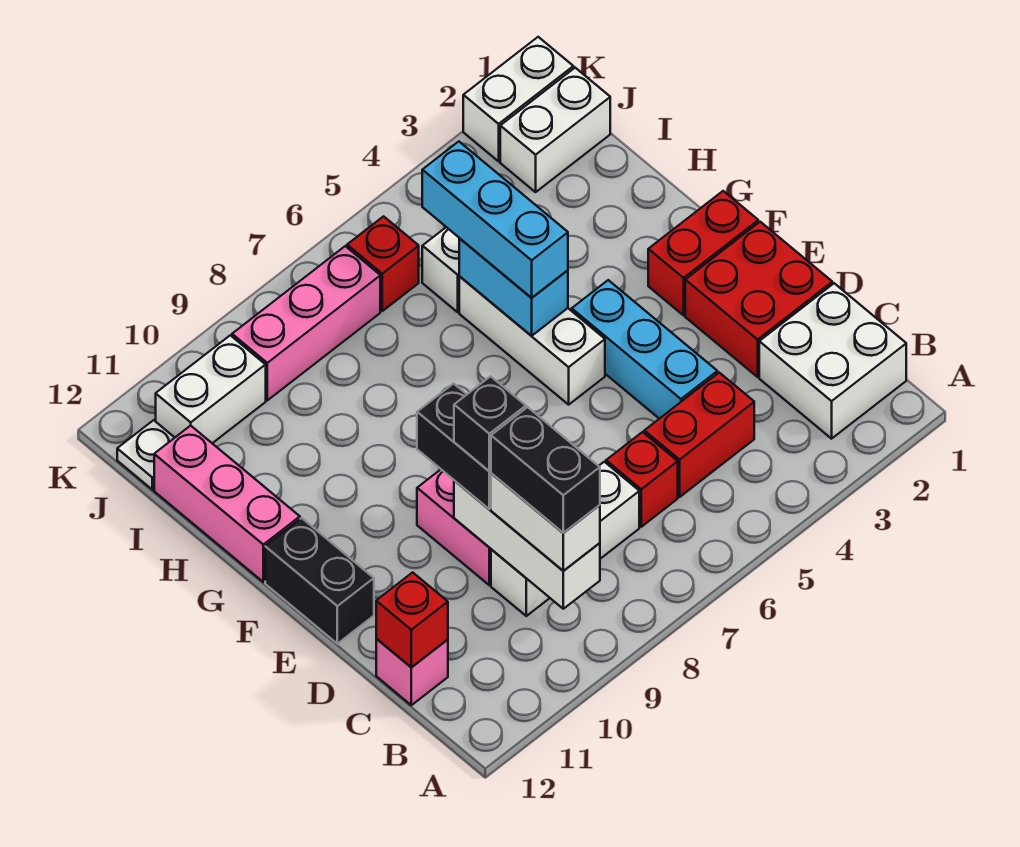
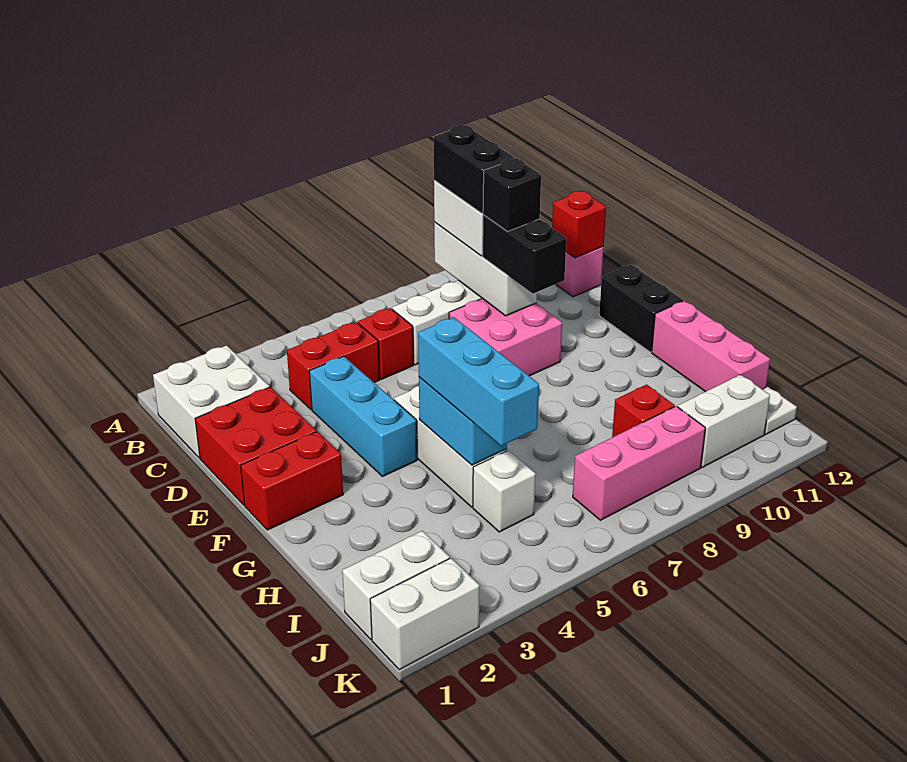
red brick J6 level 1 -> red brick I9 level 1

